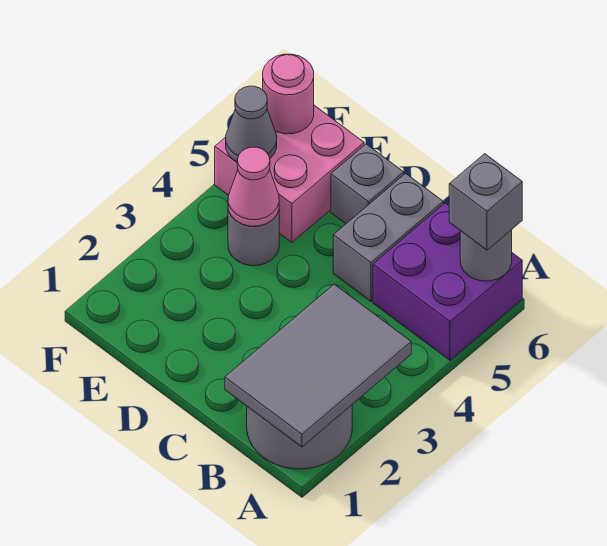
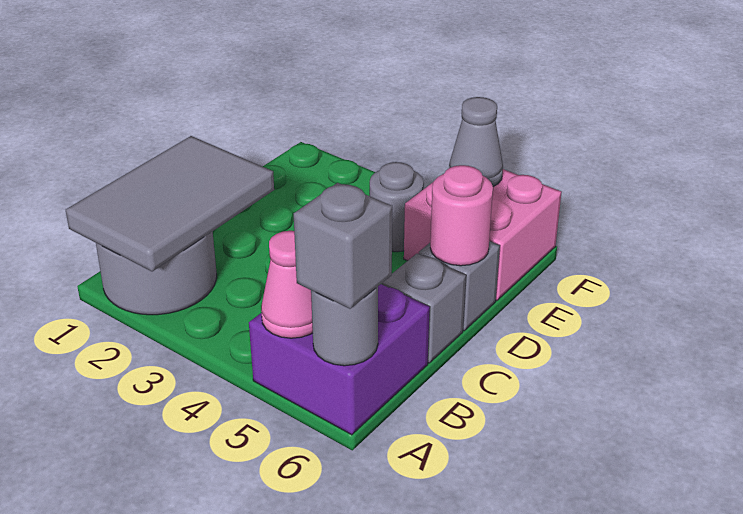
grey tile A1:B3 level 2 -> grey tile A1:C2 level 2
grey brick C5:C6 level 1 -> grey brick C6 level 1
pink cone E4 level 2 -> pink cone A5 level 2
pink round brick F6 level 2 -> pink round brick D6 level 2

